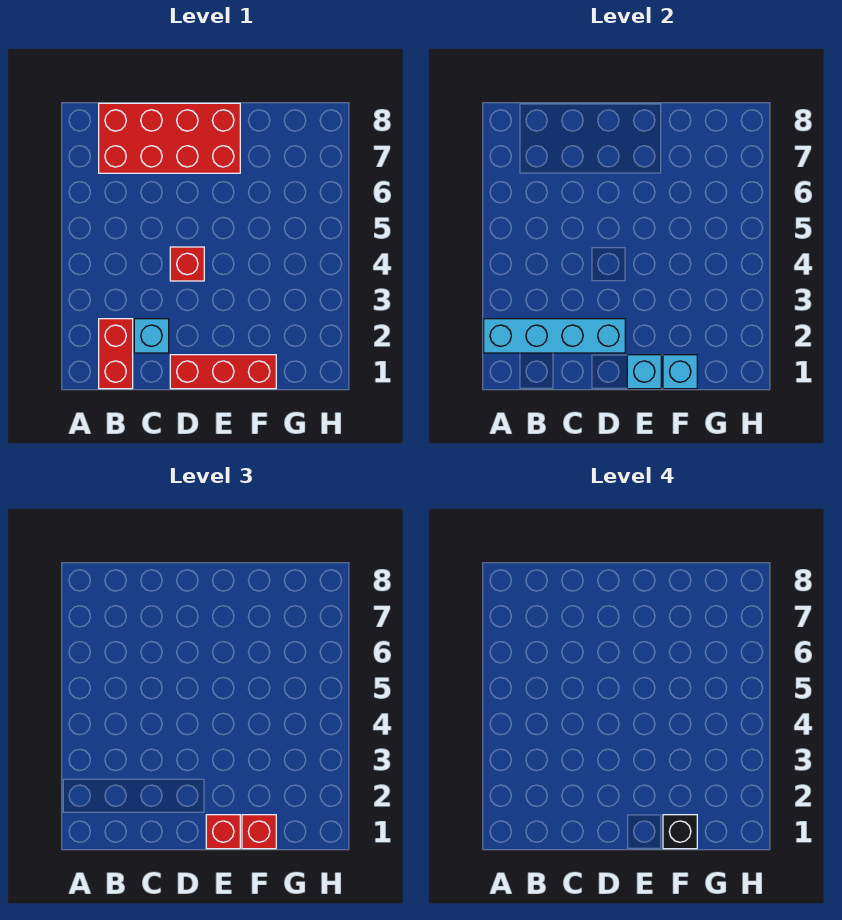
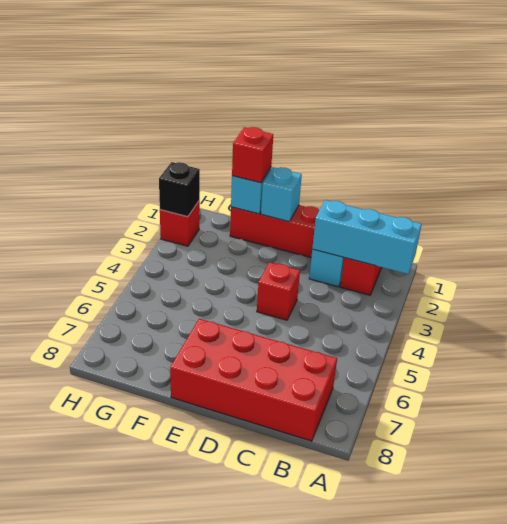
cyan brick A2:D2 level 2 -> cyan brick A2:C2 level 2
red brick E1 level 3 -> red brick H2 level 1
black brick F1 level 4 -> black brick H2 level 2

